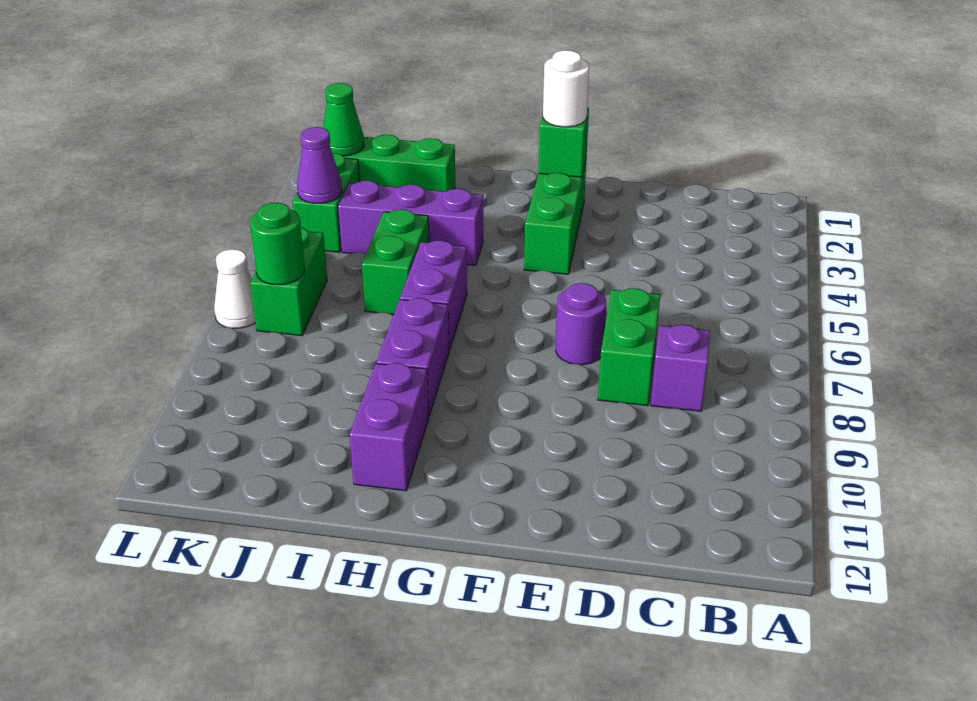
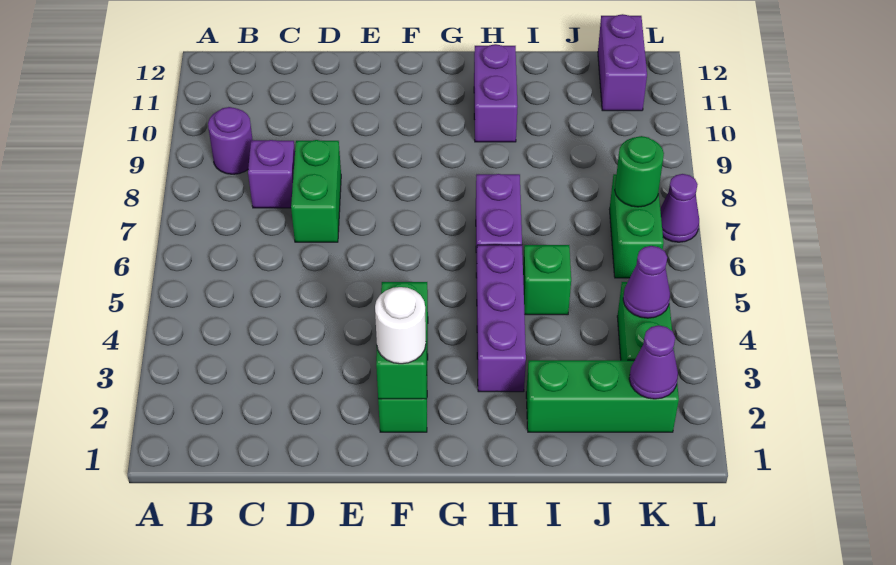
purple round brick E7 level 1 -> purple round brick B9 level 1
purple brick H4:J4 level 1 -> purple brick H3:H5 level 1
purple brick H8:H9 level 1 -> purple brick K11:K12 level 1
green brick I5:I6 level 1 -> green brick I5 level 1
green cone K2 level 2 -> purple cone K2 level 2
white cone L7 level 1 -> purple cone L7 level 1

